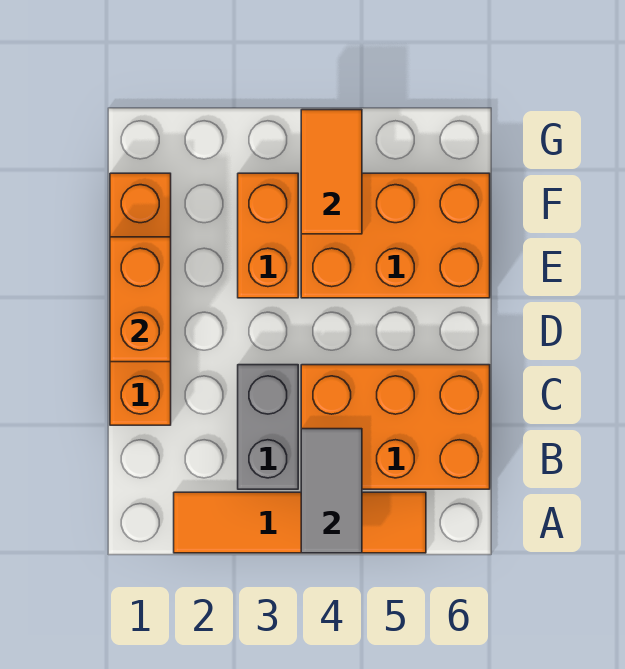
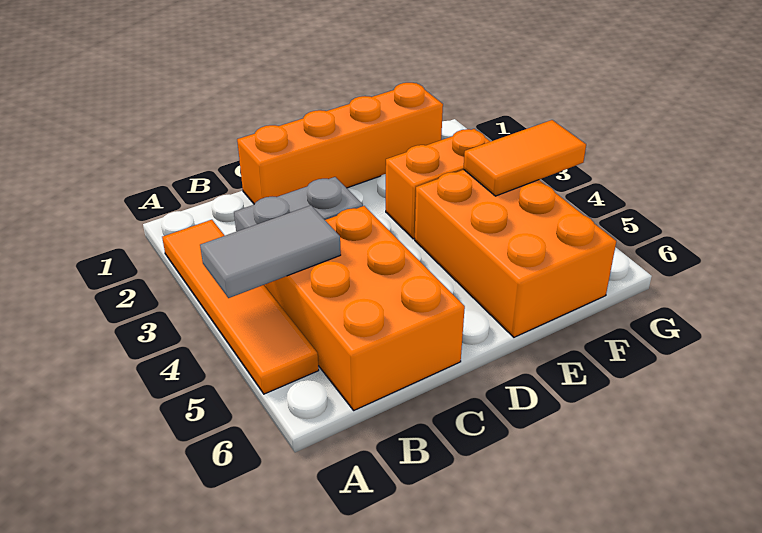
orange brick D1:E1 level 2 -> none

